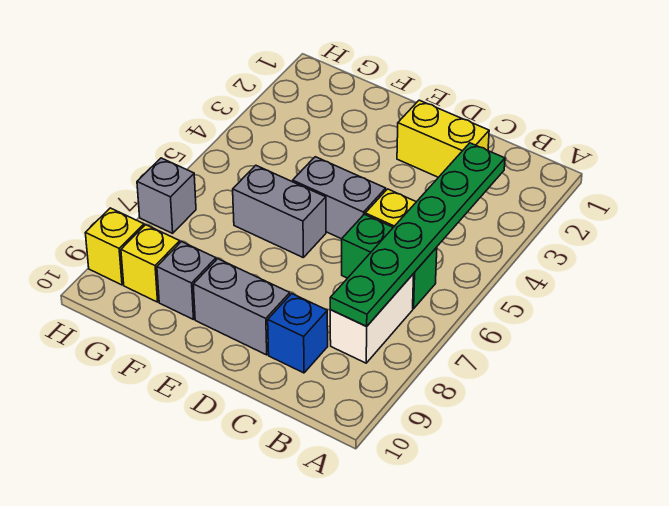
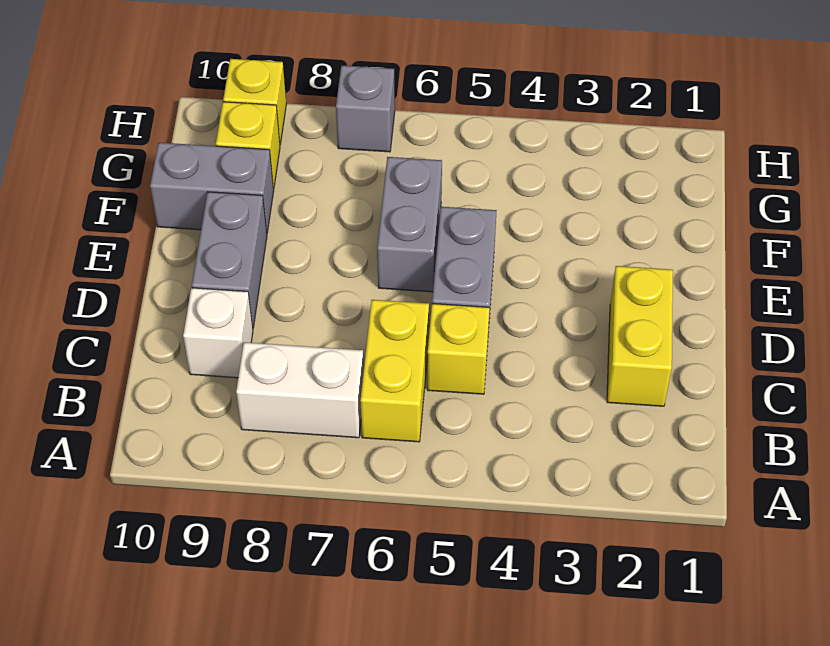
green plate B3:B8 level 2 -> none
green brick B6:C6 level 1 -> yellow brick B6:C6 level 1
blue brick C9 level 1 -> white brick C9 level 1
grey brick F9 level 1 -> grey brick F9:F10 level 1

